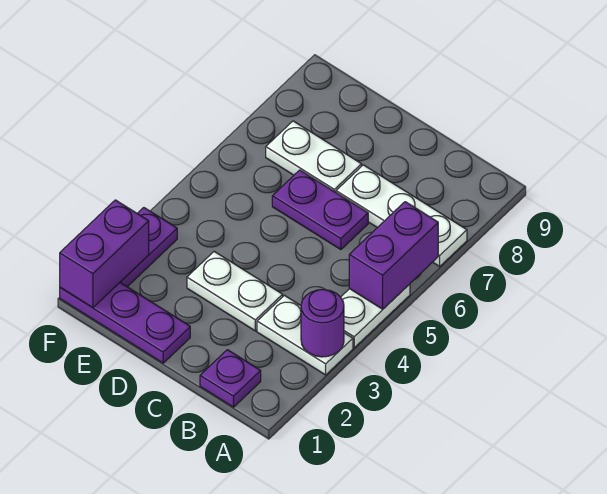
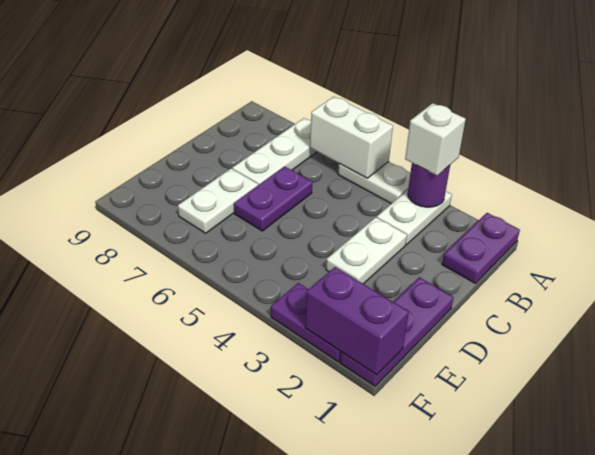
none -> white brick A3 level 3
purple brick A5:A6 level 2 -> white brick A5:A6 level 2
purple plate B1 level 1 -> purple plate A1:B1 level 1

